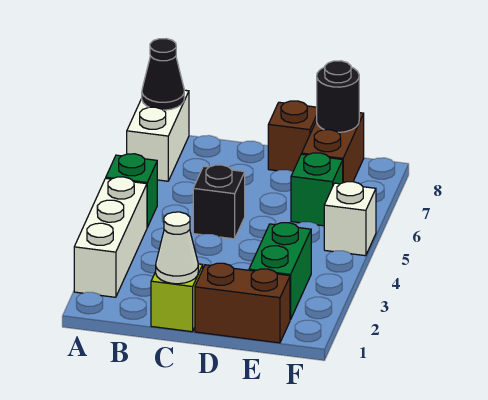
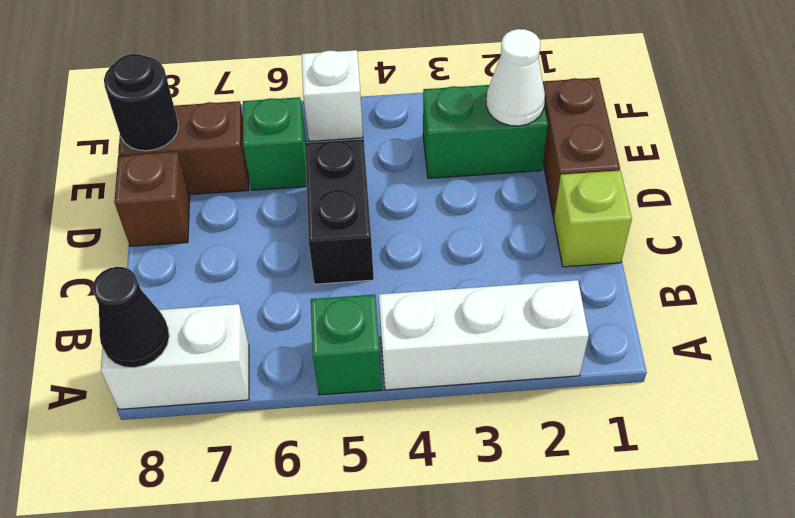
white cone C1 level 2 -> white cone E2 level 2
black brick C5 level 1 -> black brick C5:D5 level 1

